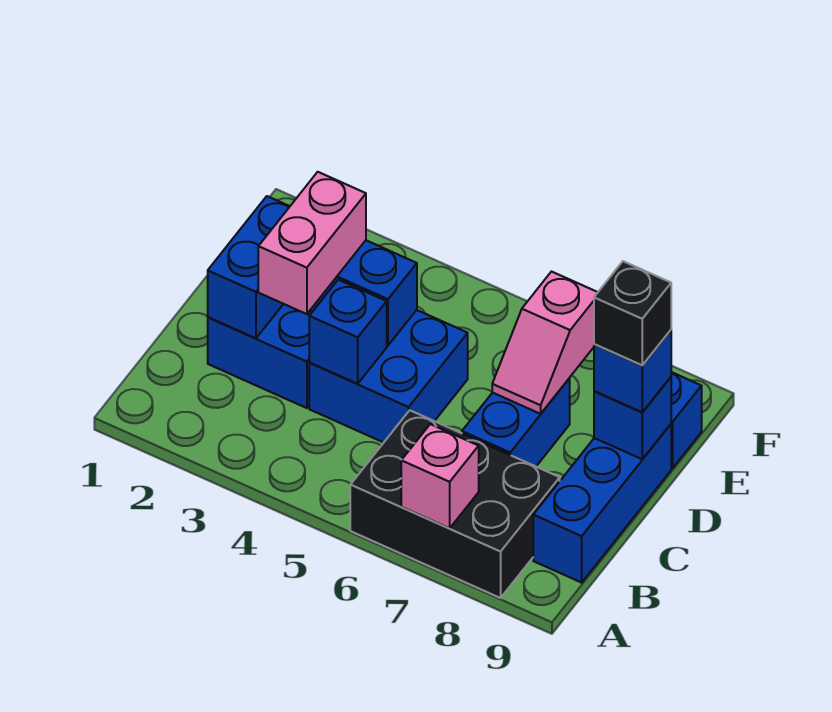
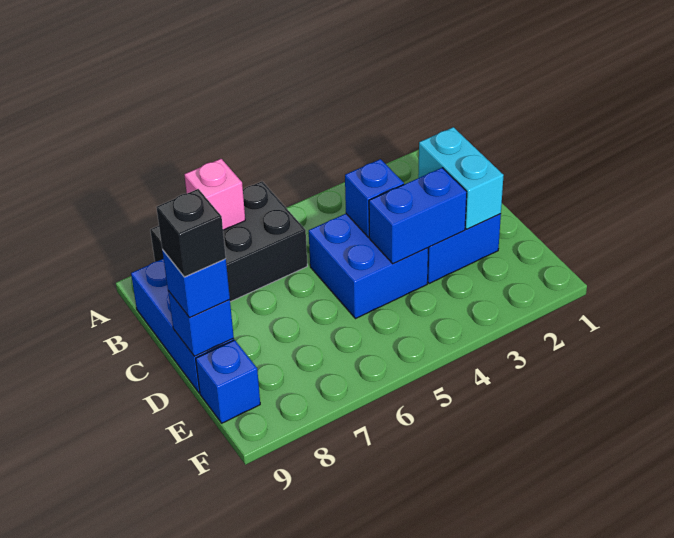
blue brick C2:D2 level 2 -> cyan brick C2:D2 level 2
pink brick C3:D3 level 3 -> none
blue brick C7:D7 level 1 -> none
pink slope D7:E7 level 2 top E -> none

